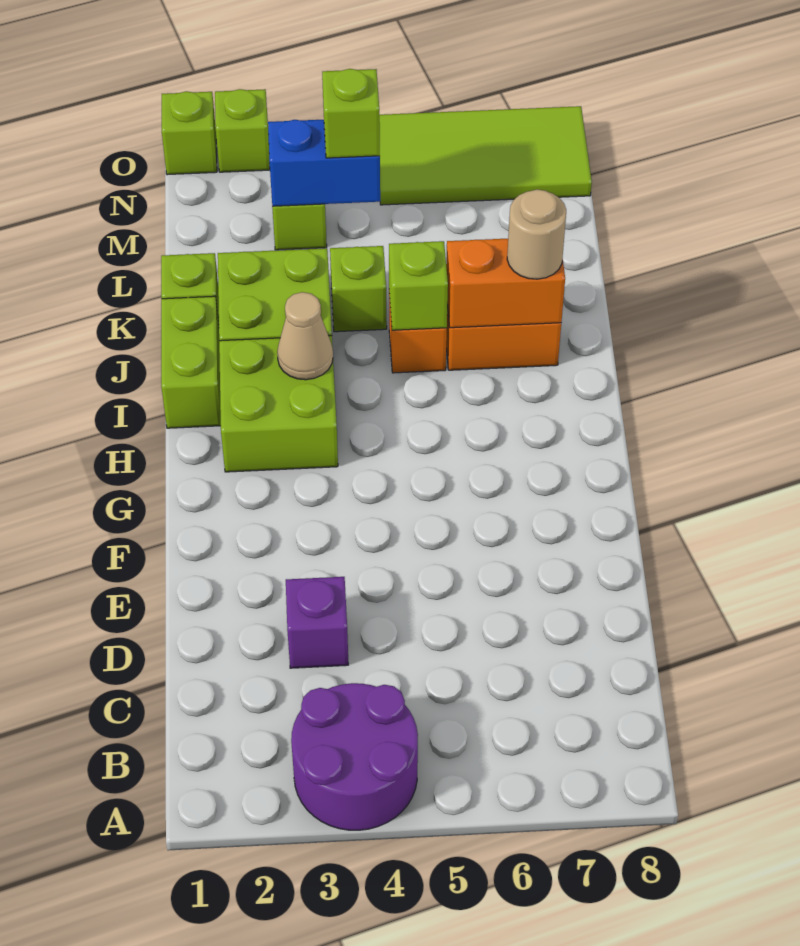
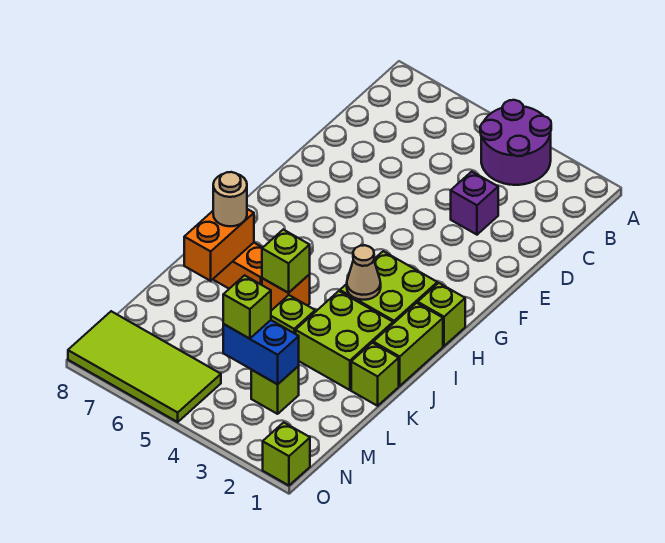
orange brick J6:J7 level 2 -> orange brick J7:K7 level 2
lime brick O2 level 1 -> lime brick H1 level 1

